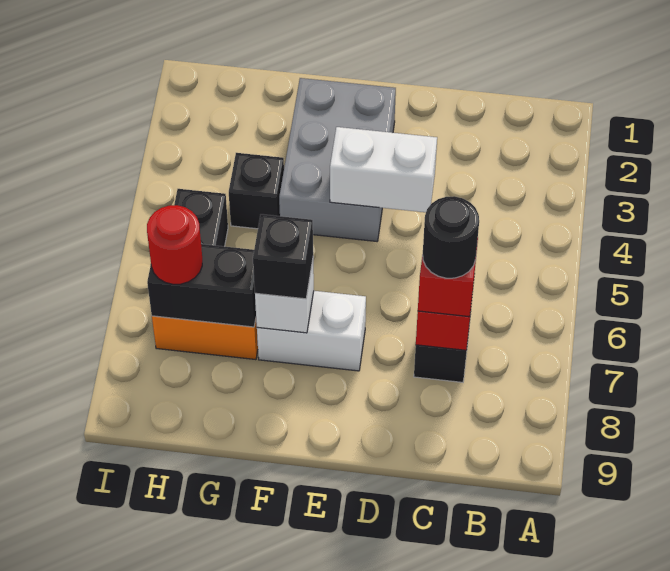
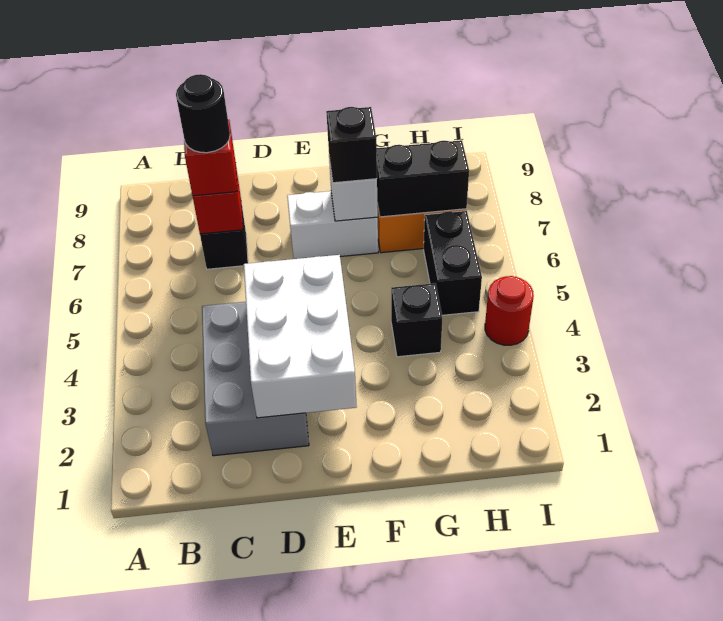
white brick D4:E4 level 2 -> white brick D2:E4 level 2
grey brick E2:F4 level 1 -> grey brick C2:D4 level 1
red round brick H7 level 3 -> red round brick I4 level 1

